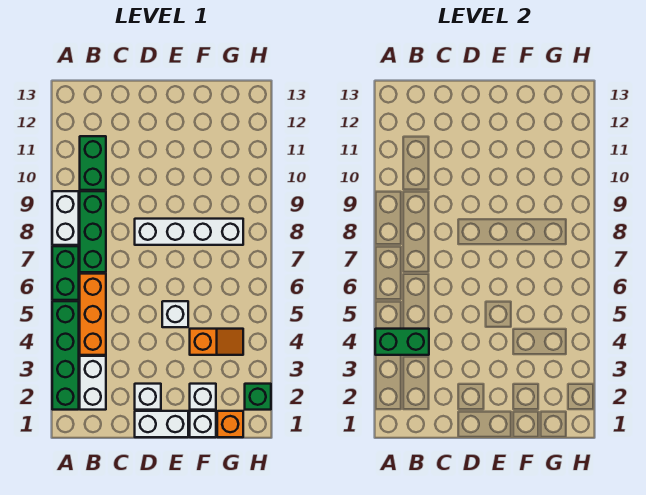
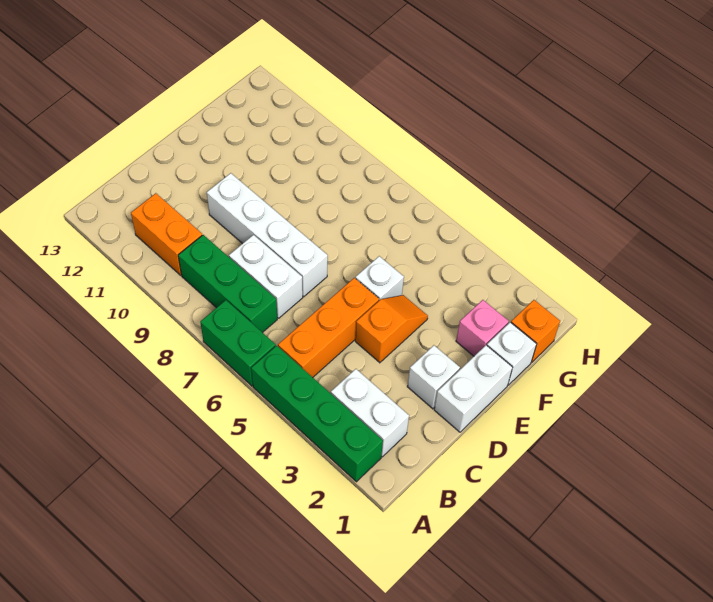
green brick A4:B4 level 2 -> none
white brick A8:A9 level 1 -> white brick C7:C8 level 1
orange brick B4:B6 level 1 -> orange brick B5:D5 level 1
green brick B10:B11 level 1 -> orange brick B10:B11 level 1
white brick D8:G8 level 1 -> white brick D7:D10 level 1
white brick F2 level 1 -> pink brick F2 level 1
orange slope F4:G4 level 1 top F -> orange slope D4:E4 level 1 top D
green brick H2 level 1 -> none

